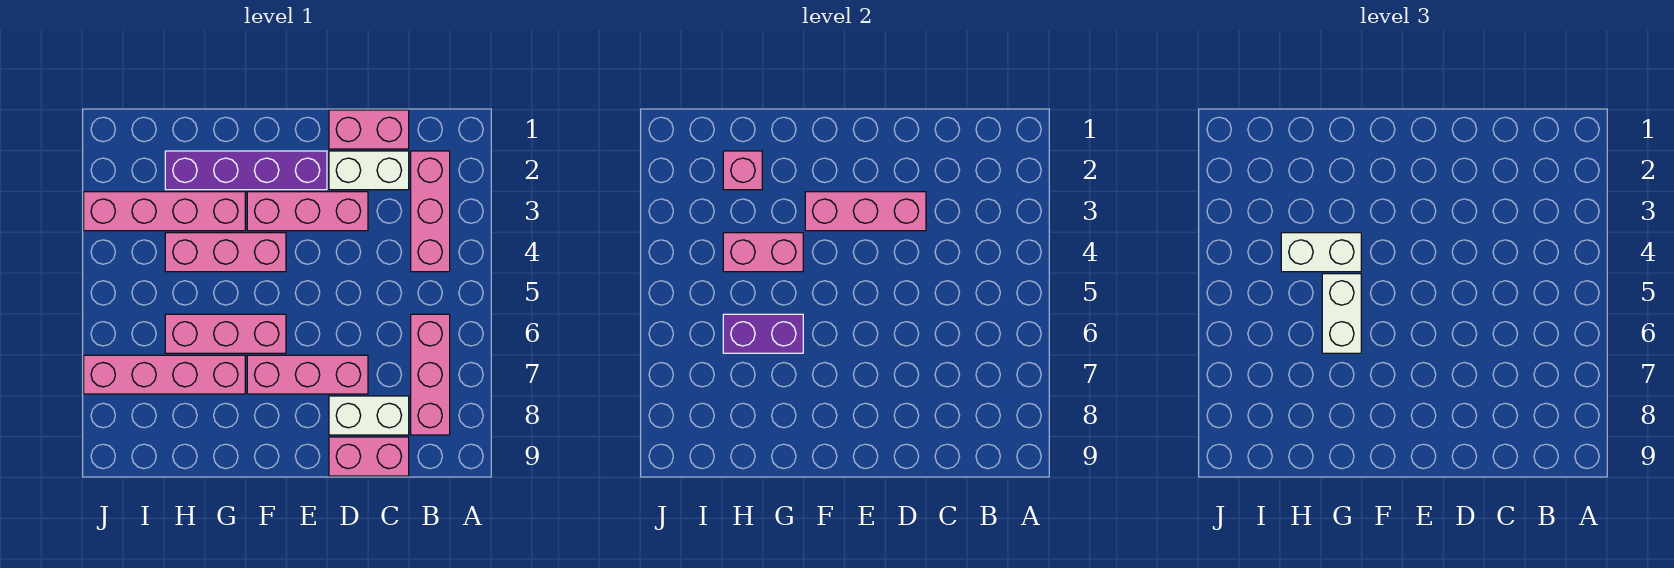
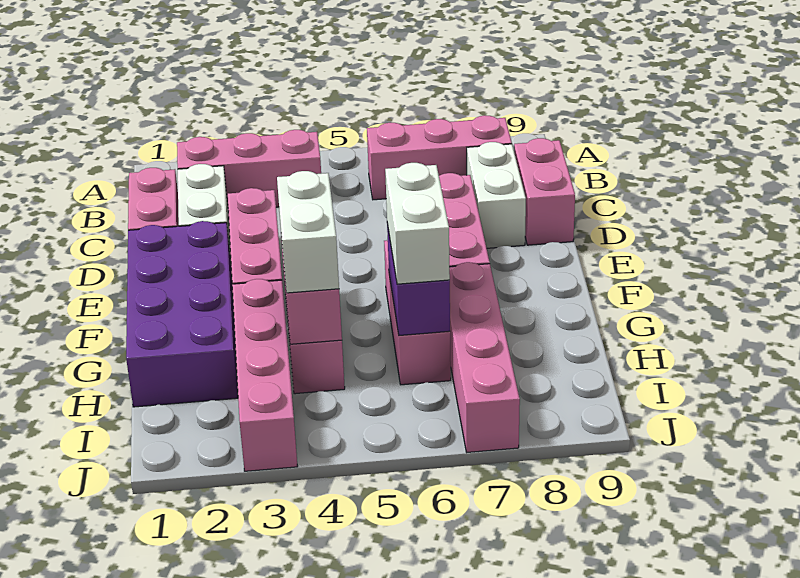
pink brick D3:F3 level 2 -> none
purple brick E2:H2 level 1 -> purple brick E1:H2 level 1
white brick G5:G6 level 3 -> white brick G6:H6 level 3
pink brick H2 level 2 -> none

